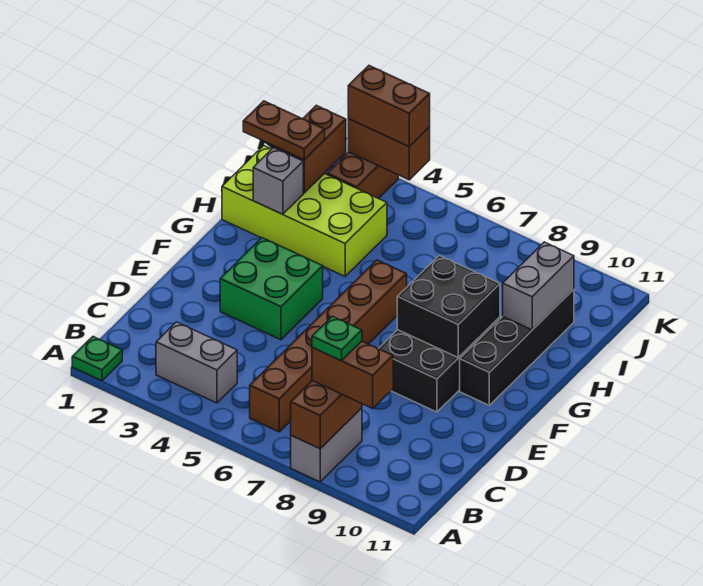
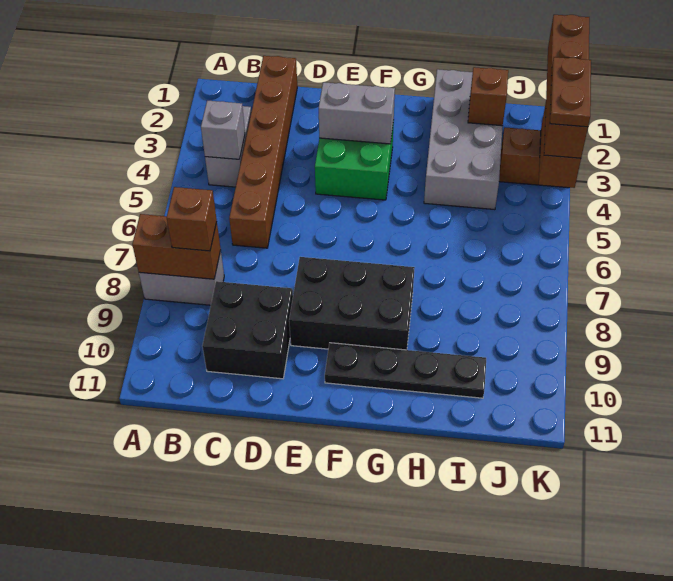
green plate A1 level 1 -> none
brown brick B6:G6 level 1 -> brown brick C1:C6 level 1
brown brick B8:B9 level 3 -> brown brick B8 level 3
green plate B8 level 4 -> none
black brick F8:G9 level 2 -> black brick C9:D10 level 1
black brick F10:I10 level 1 -> black plate F10:I10 level 1
lime brick H1:I4 level 1 -> grey brick H1:I4 level 1
grey brick H2 level 2 -> grey brick B4 level 2
grey brick H10:I10 level 2 -> grey brick E3:F3 level 2
brown plate I1:I2 level 3 -> brown plate K3:K4 level 4
brown brick I2:J2 level 2 -> brown brick I2 level 2
brown brick K3:K4 level 3 -> brown brick K1:K4 level 3

